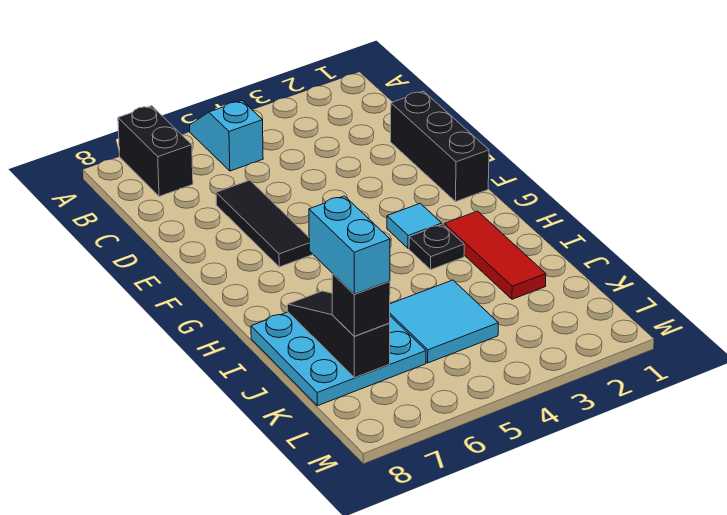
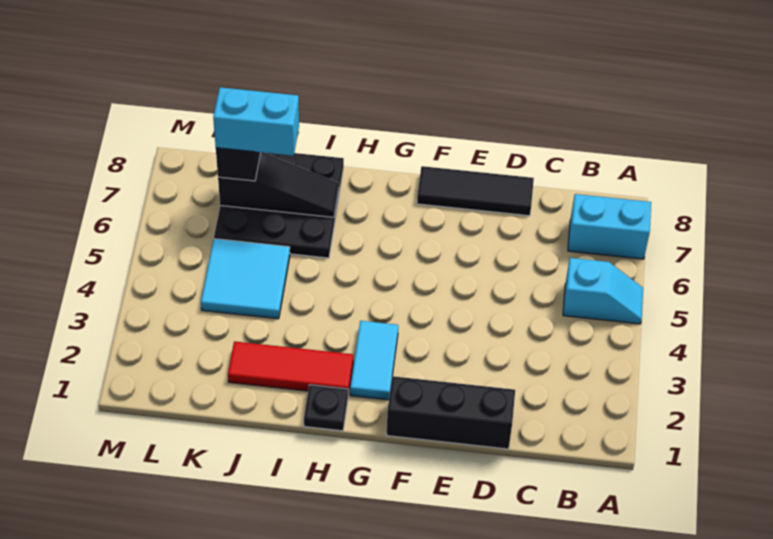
black brick A7:B7 level 1 -> cyan brick A7:B7 level 1
black tile D6:F6 level 1 -> black tile D8:F8 level 1
cyan tile G3 level 1 -> cyan tile G2:G3 level 1
black plate H3 level 1 -> black plate H1 level 1
cyan plate I6:K8 level 1 -> black plate I6:K8 level 1

